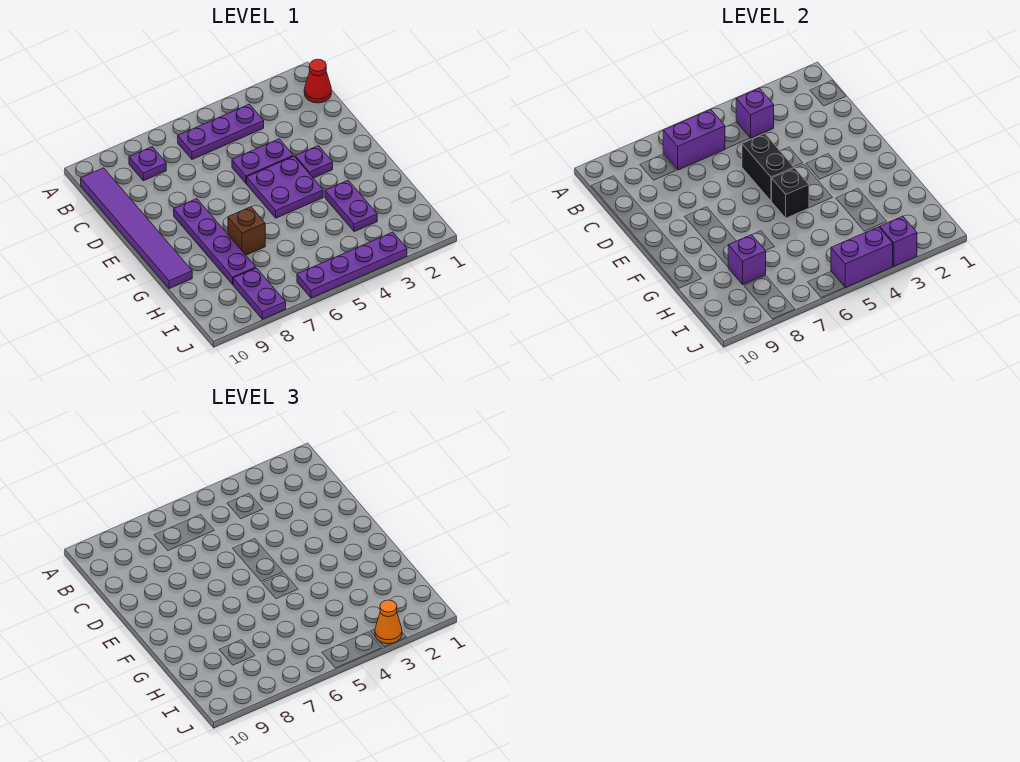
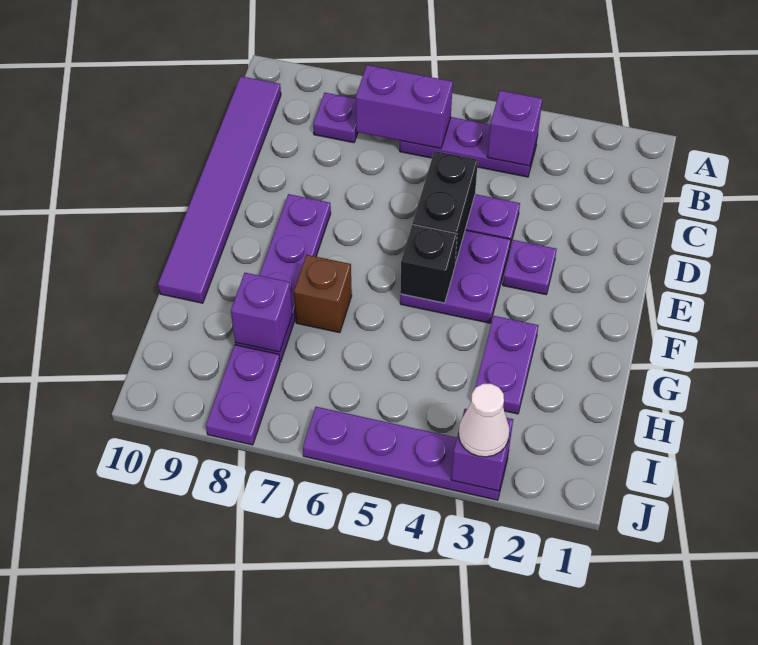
red cone B1 level 1 -> none
orange cone J3 level 3 -> white cone J3 level 3
purple brick J4:J5 level 2 -> none

